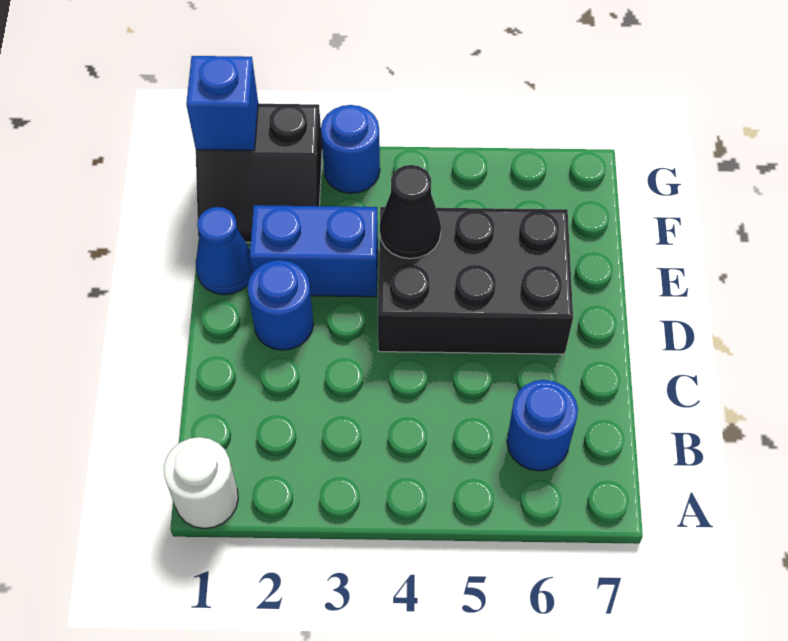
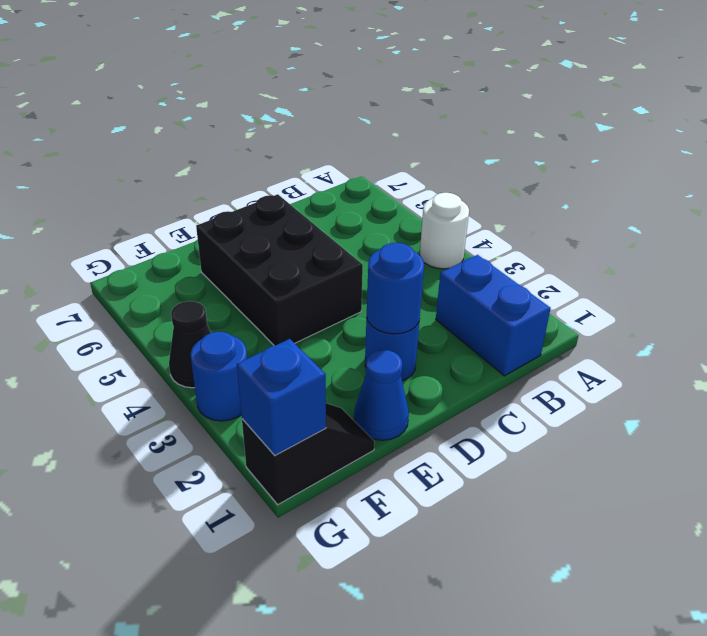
white round brick A1 level 1 -> white round brick A4 level 1
blue round brick B6 level 1 -> blue round brick D2 level 2
blue brick E2:E3 level 1 -> blue brick B1:B2 level 1
black cone E4 level 2 -> black cone G4 level 1
black slope F1:G2 level 1 top G -> black slope F1:G1 level 1 top G

